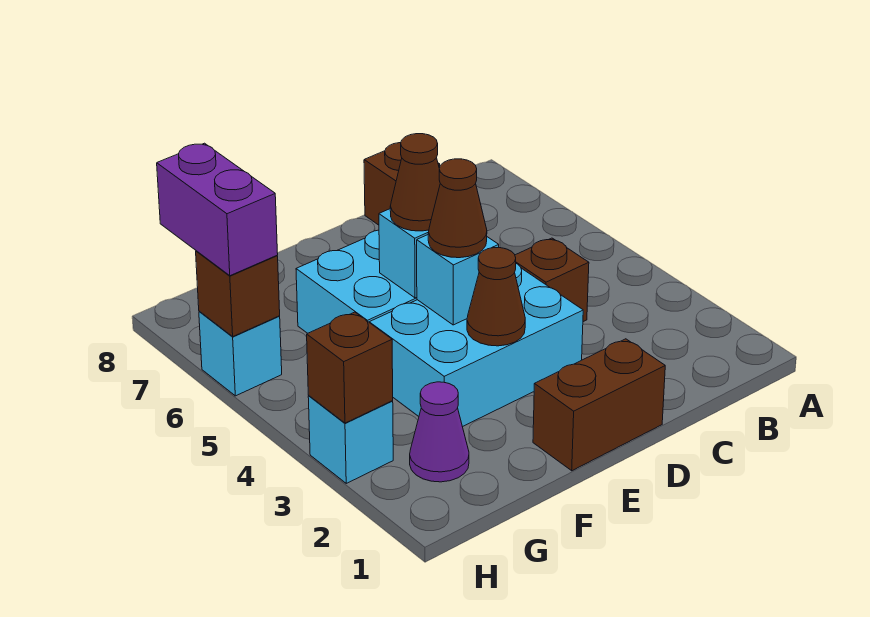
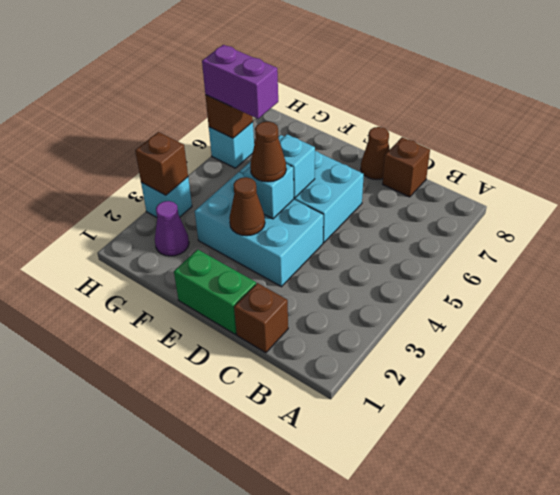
brown brick C4 level 1 -> brown brick C1 level 1
brown brick D1:E1 level 1 -> green brick D1:E1 level 1
brown cone E5 level 3 -> brown cone D8 level 1
purple brick H6:H7 level 3 -> purple brick G6:H6 level 3

